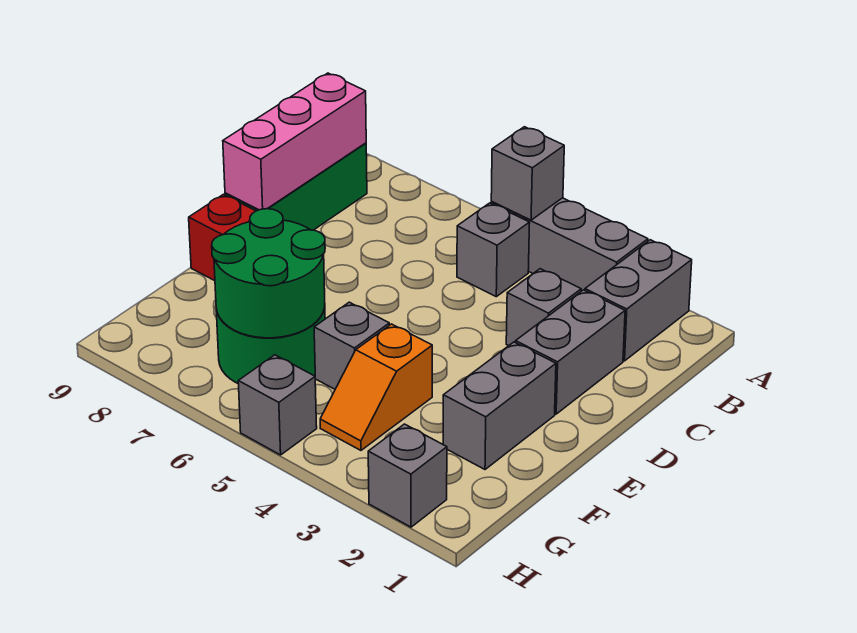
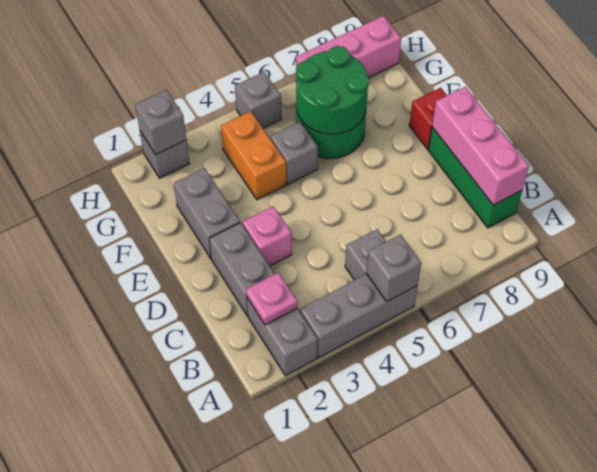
none -> pink plate B2 level 2
grey brick C3 level 1 -> grey brick H2 level 2
none -> pink brick D3 level 1
orange slope F4:G4 level 1 top F -> orange brick F4:G4 level 1
none -> pink brick H7:H9 level 1

